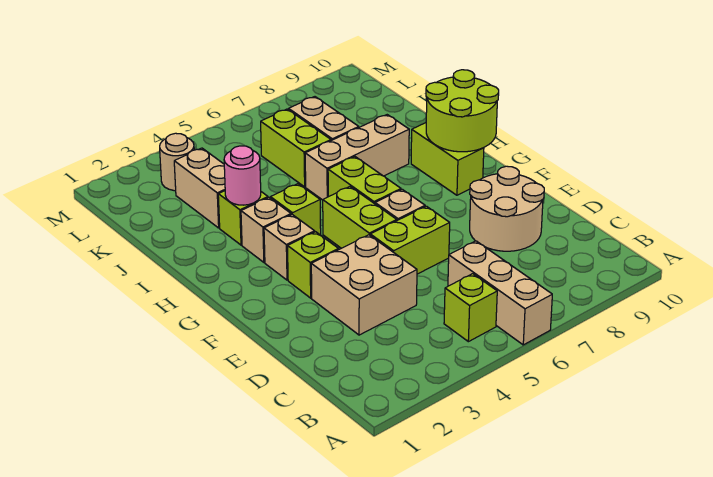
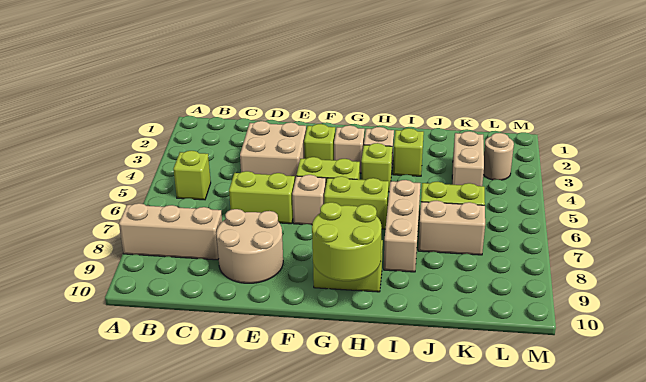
tan brick A6:C6 level 1 -> tan brick A8:C8 level 1
lime brick E5:E6 level 1 -> lime brick D6:E6 level 1
pink round brick I3 level 2 -> none
tan brick J3:K3 level 1 -> tan brick K3:K4 level 1

